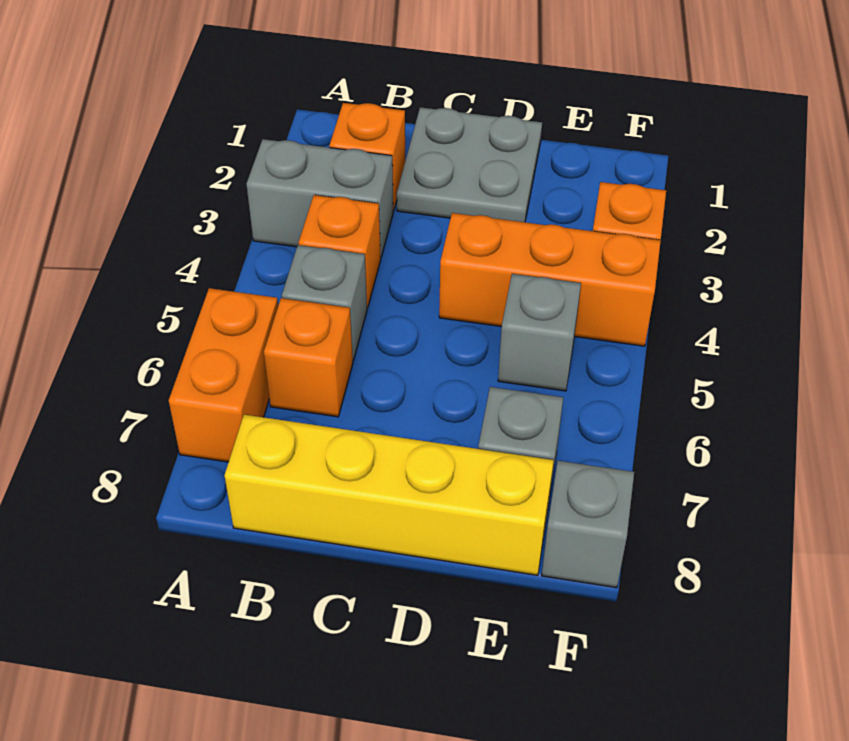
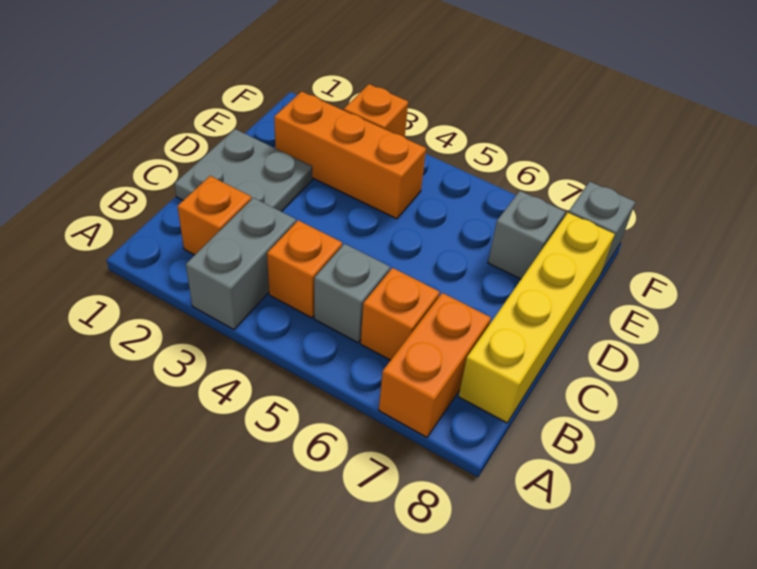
orange brick A6:A7 level 1 -> orange brick A7:B7 level 1
orange brick D4:F4 level 1 -> orange brick E2:E4 level 1
grey brick E5 level 1 -> none

